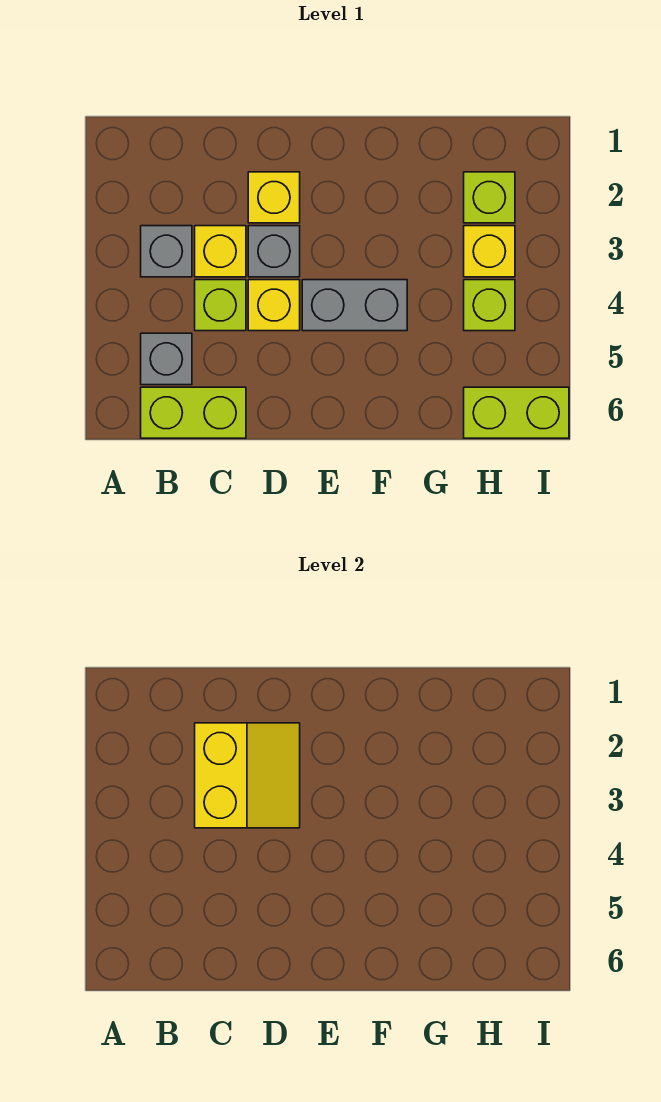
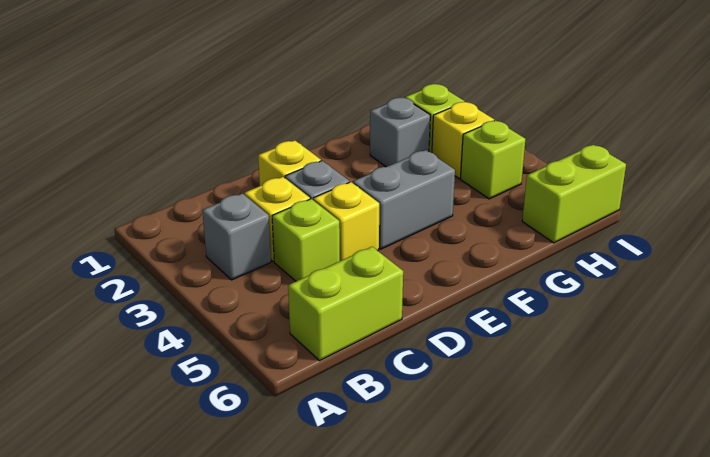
grey brick B5 level 1 -> grey brick G2 level 1
yellow slope C2:D3 level 2 top C -> none

